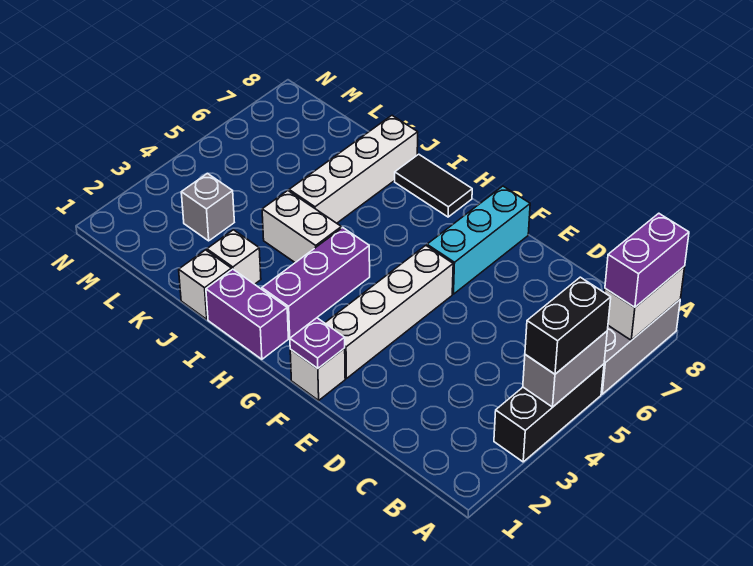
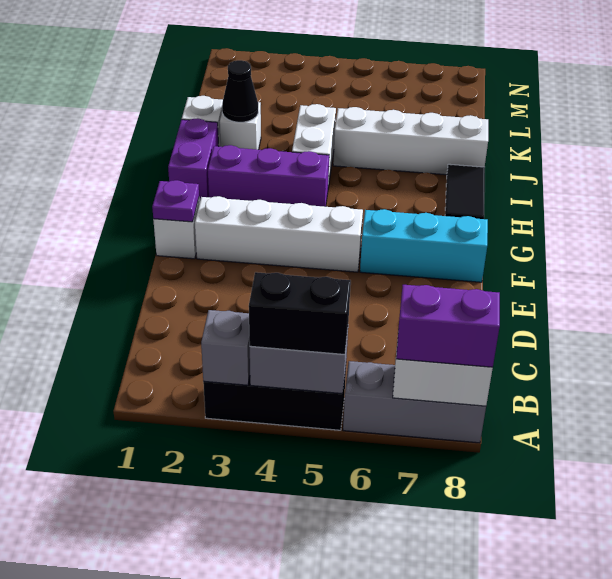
none -> black cone J2 level 2
grey brick L3 level 1 -> grey brick A3 level 2

